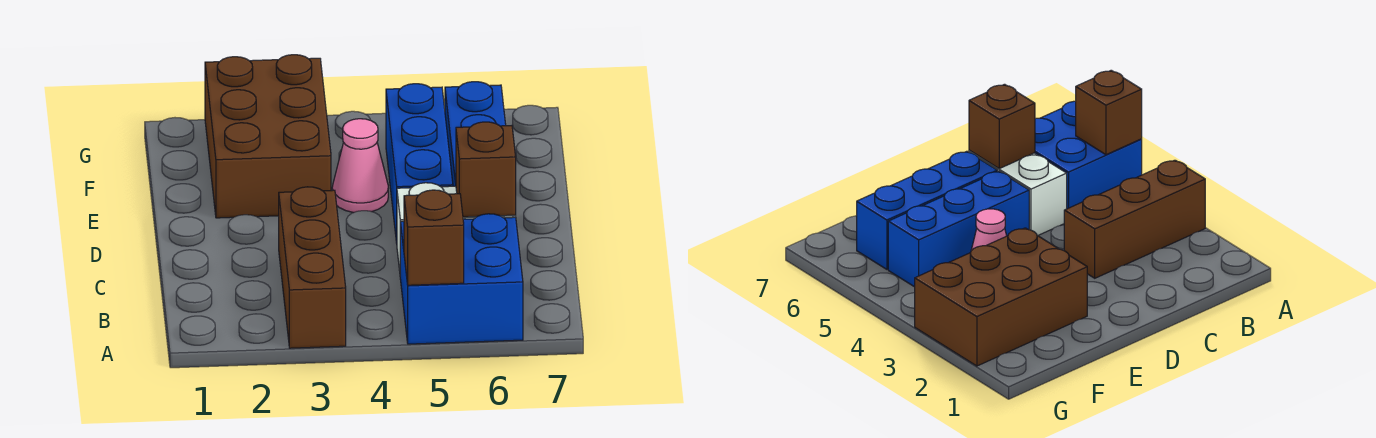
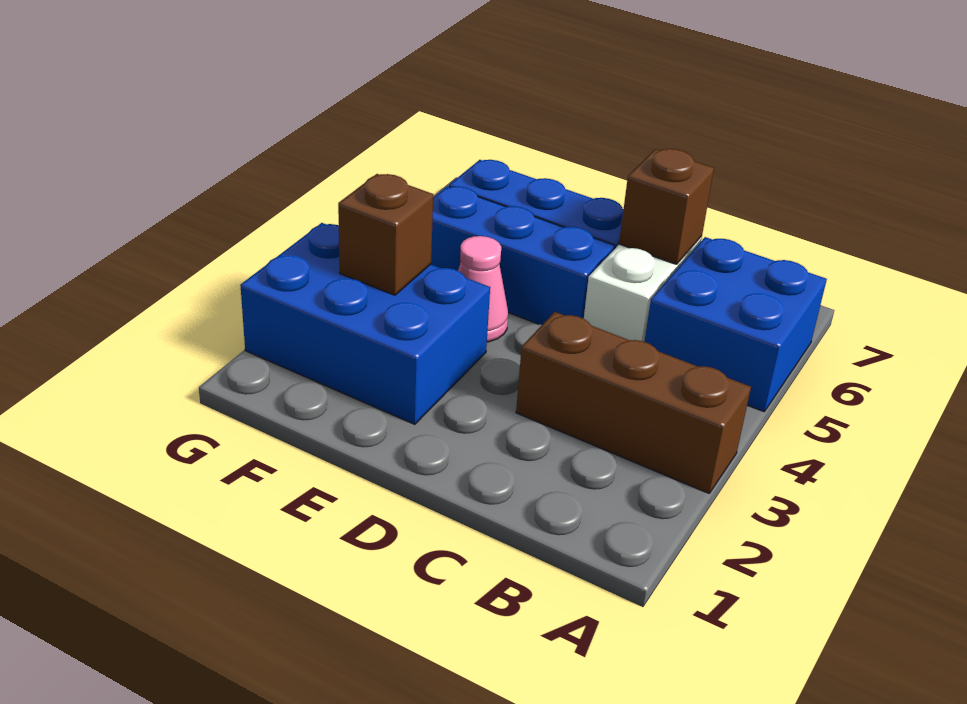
brown brick A5 level 2 -> brown brick F3 level 2
brown brick E2:G3 level 1 -> blue brick E2:G3 level 1

